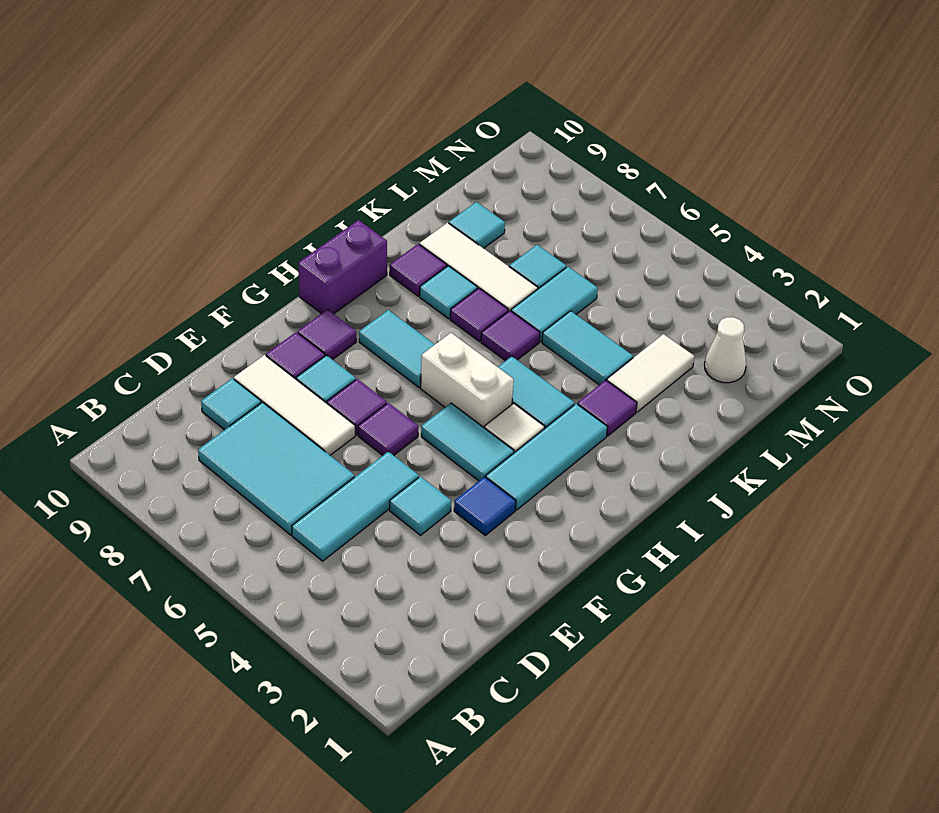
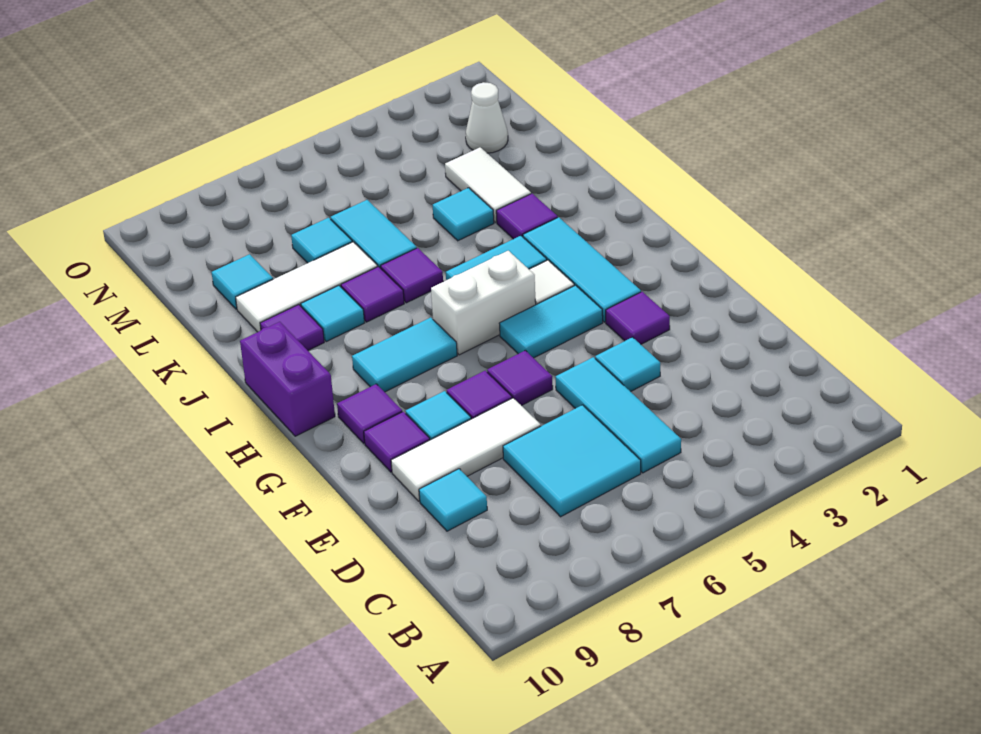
cyan tile C6:D8 level 1 -> cyan tile C6:D7 level 1
blue tile F3 level 1 -> purple tile F3 level 1
cyan tile K4:K5 level 1 -> cyan tile K4 level 1

